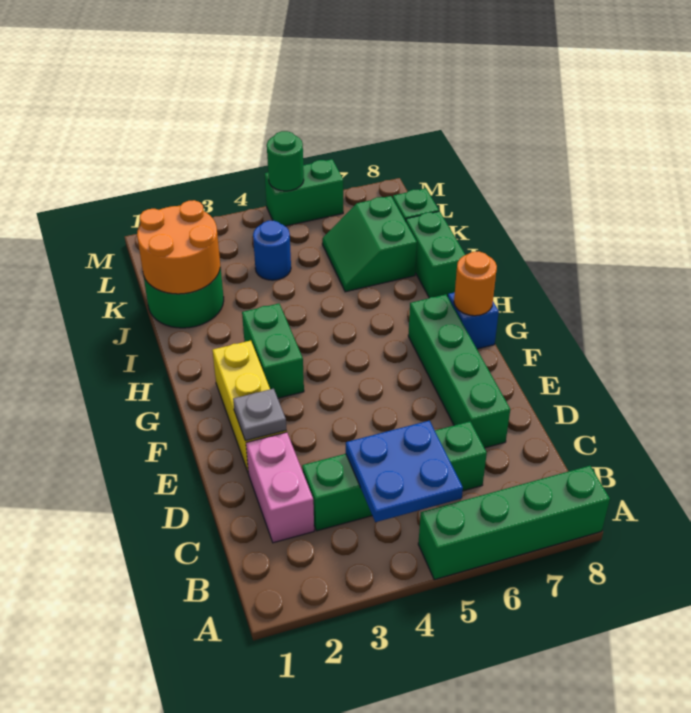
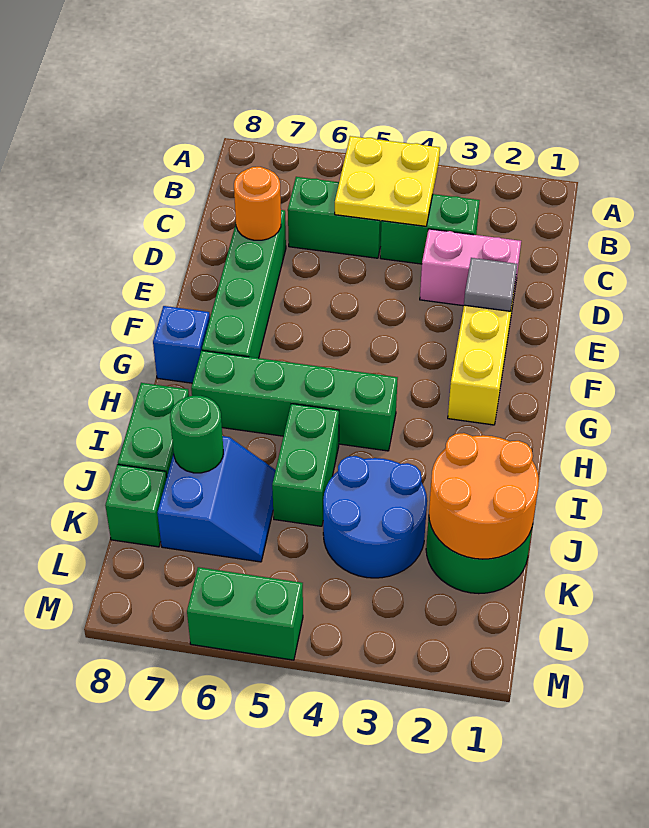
green brick A5:A8 level 1 -> green brick H4:H7 level 1
blue plate B4:C5 level 2 -> yellow plate B4:C5 level 2
pink brick C2:D2 level 1 -> pink brick D2:D3 level 1
grey plate E2 level 2 -> grey tile E2 level 2
green brick G3:H3 level 1 -> green brick I5:J5 level 1
orange round brick G8 level 2 -> orange round brick D7 level 2
green slope J6:K7 level 1 top 7 -> blue slope J6:K7 level 1 top 7
blue round brick K4 level 1 -> blue round brick J3:K4 level 1
green round brick M5 level 2 -> green round brick J7 level 2

